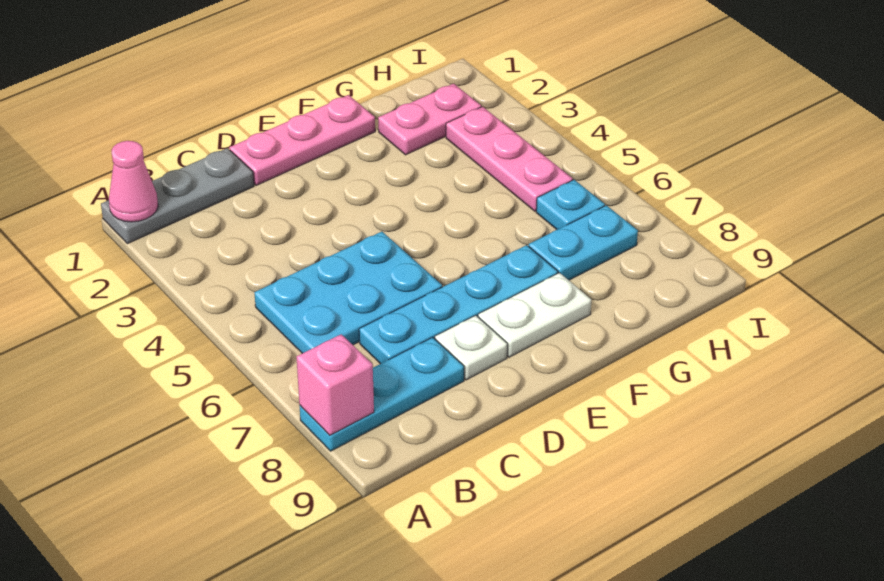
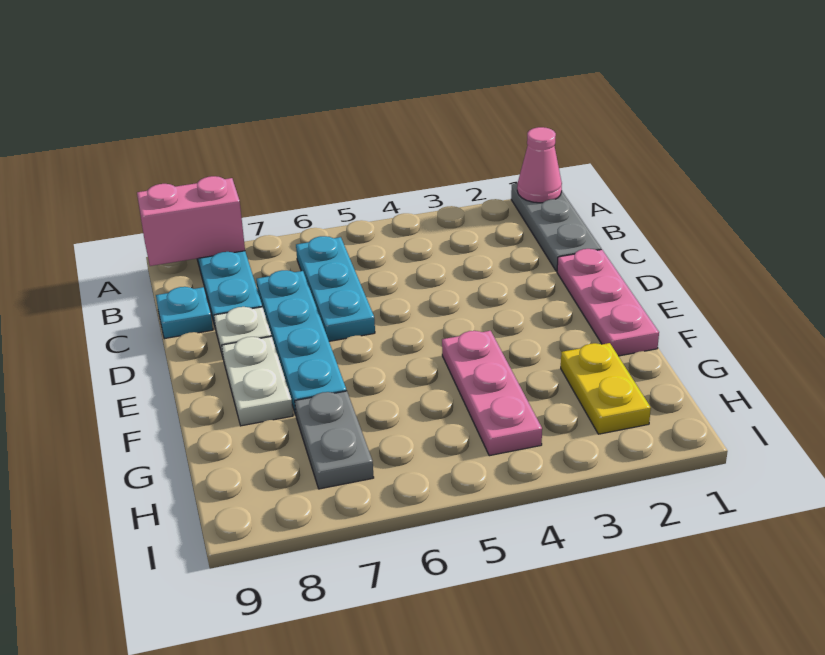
pink brick A8 level 2 -> pink brick A8:A9 level 2
cyan plate B5:D6 level 1 -> cyan plate B6:D6 level 1
pink plate G2:H2 level 1 -> yellow plate G2:H2 level 1
cyan plate G7:H7 level 1 -> grey plate G7:H7 level 1
pink plate H3:H5 level 1 -> pink plate F4:H4 level 1
cyan plate H6 level 1 -> cyan plate C9 level 1

